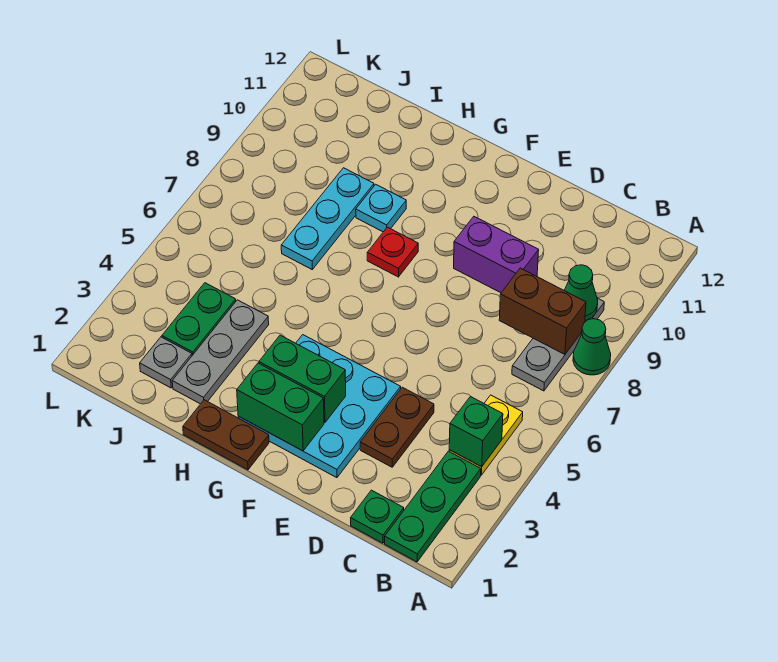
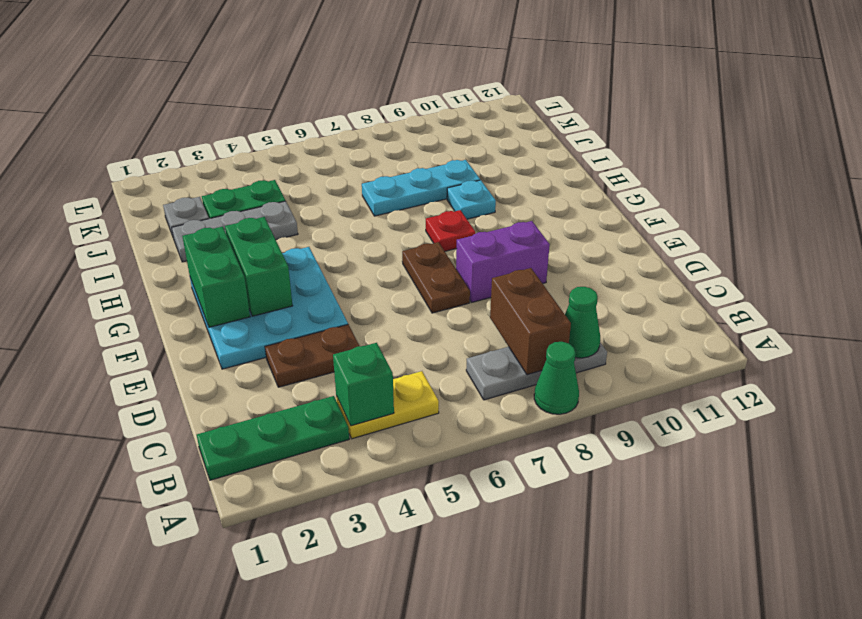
green plate C1 level 1 -> none
purple brick D9:E9 level 1 -> purple brick E8:E9 level 1
brown plate G1:H1 level 1 -> brown plate E7:F7 level 1

